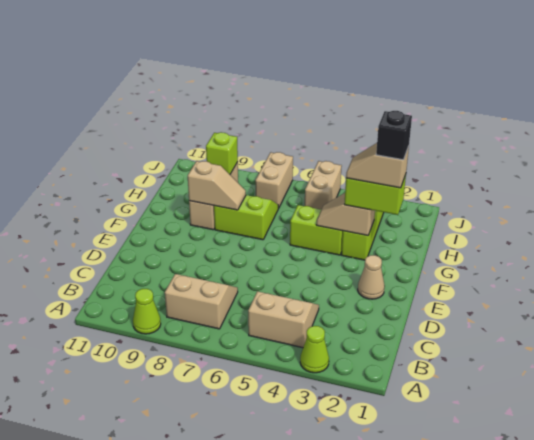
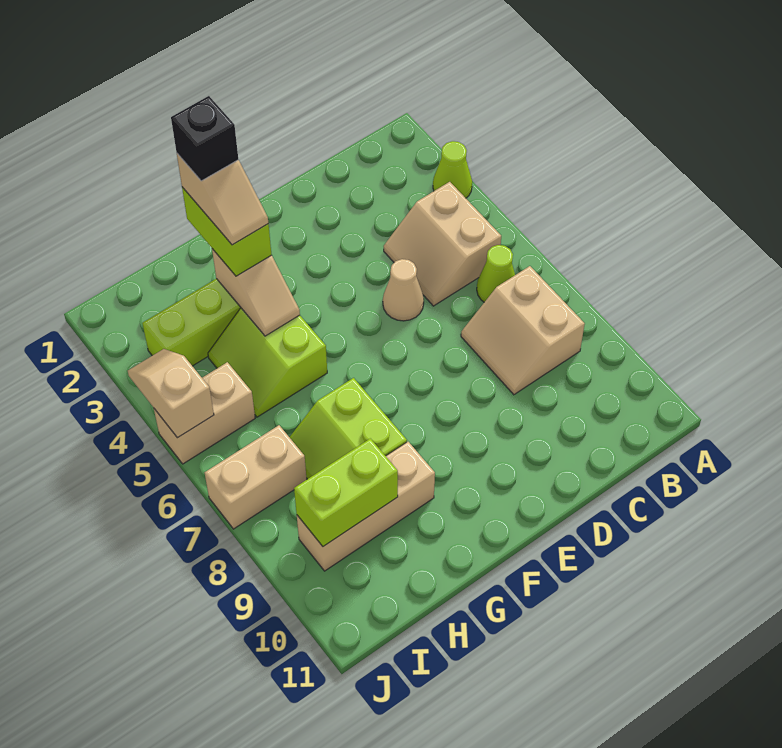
lime cone A9 level 1 -> lime cone B6 level 1
tan cone E2 level 1 -> tan cone D5 level 1
tan slope G8:G9 level 2 top 9 -> tan slope J4:J5 level 2 top 5
lime brick I9 level 2 -> lime brick H9:I9 level 2

